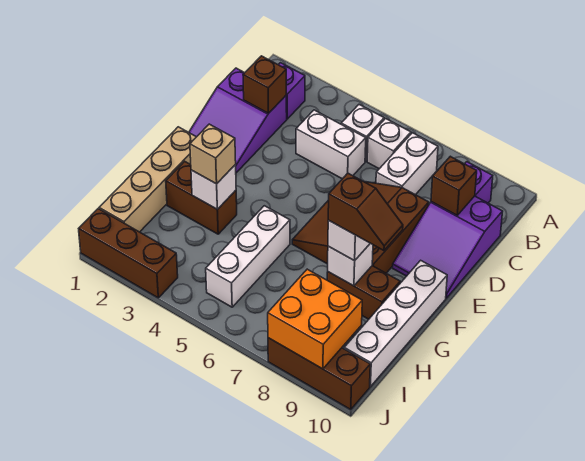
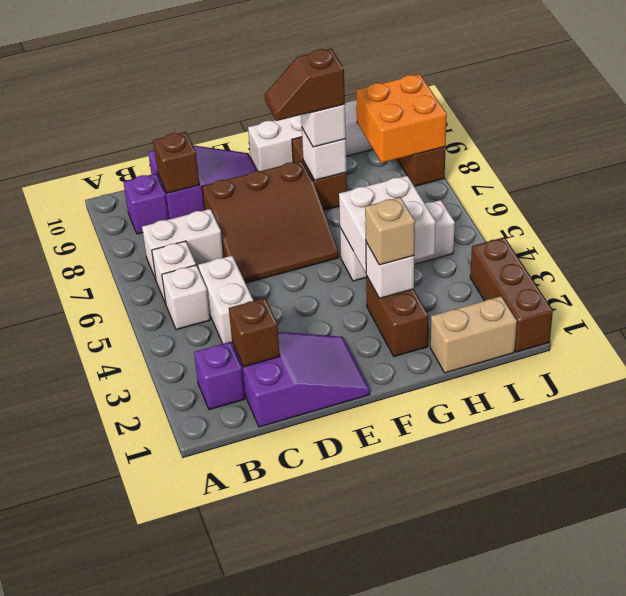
tan brick F1:I1 level 1 -> tan brick H1:I1 level 1
none -> white brick G4:H5 level 2
brown slope G8:G9 level 4 top 8 -> brown slope F8:G8 level 4 top G

